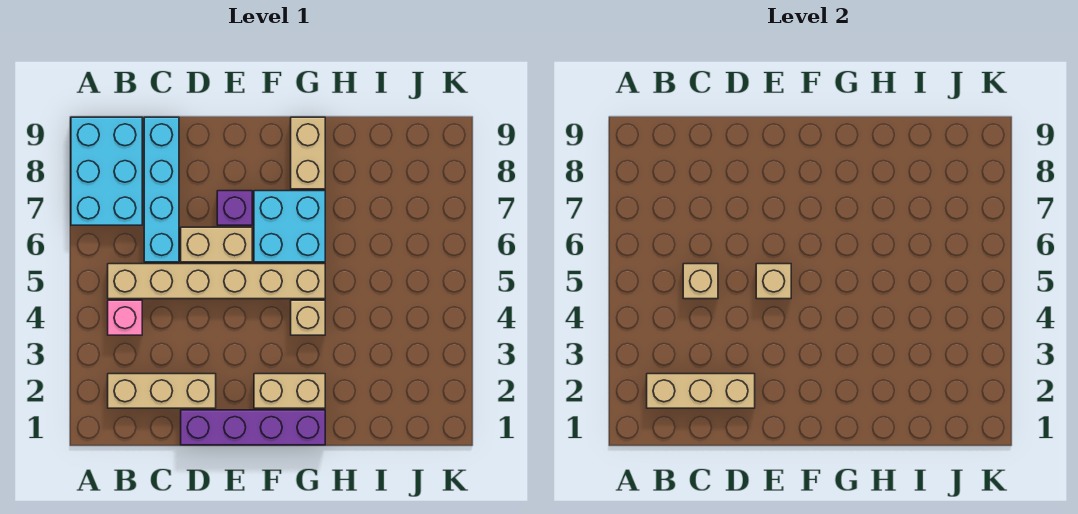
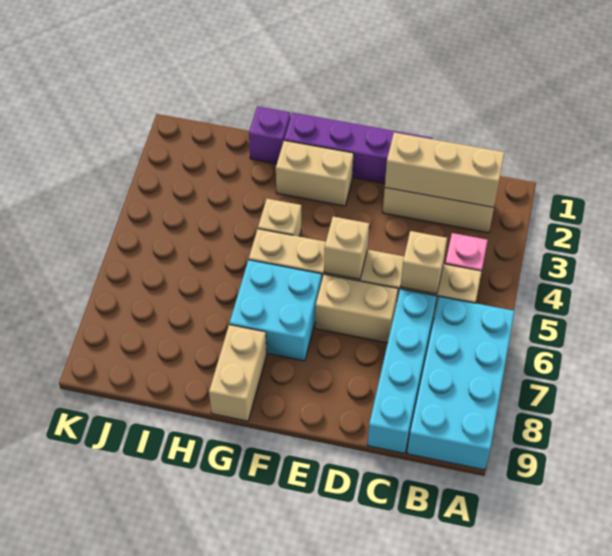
cyan brick A7:B9 level 1 -> cyan brick A6:B9 level 1
purple brick E7 level 1 -> purple brick H1 level 1

